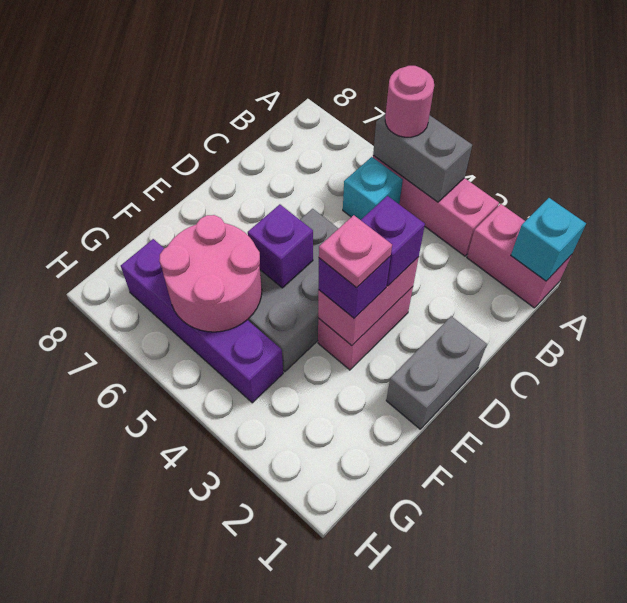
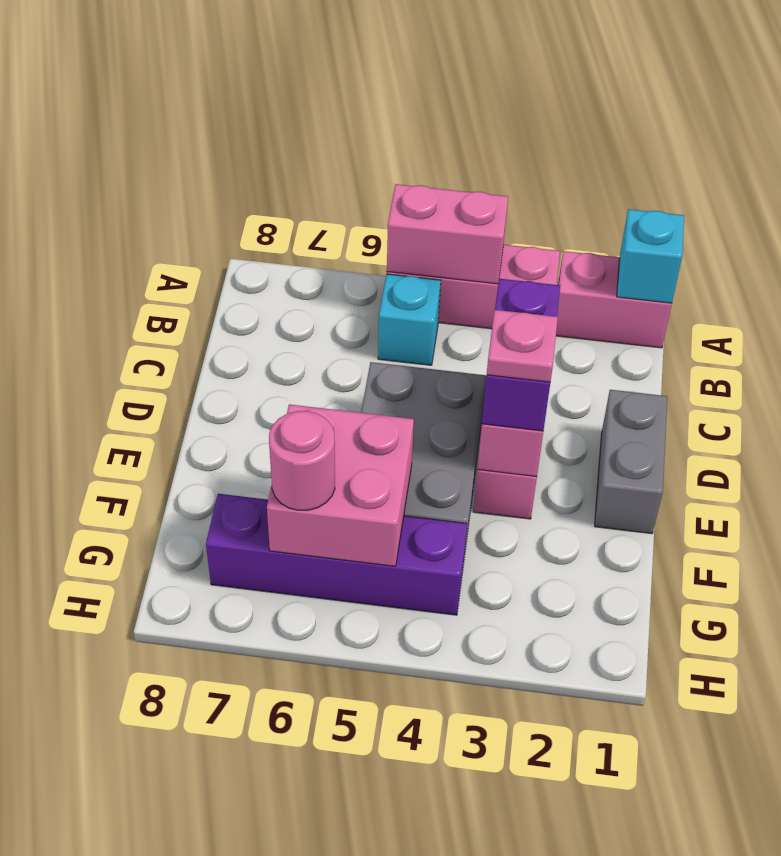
grey brick A4:A5 level 2 -> pink brick A4:A5 level 2
pink round brick A5 level 3 -> pink round brick G6 level 3
purple brick E5 level 2 -> none
pink round brick F5:G6 level 2 -> pink brick F5:G6 level 2

